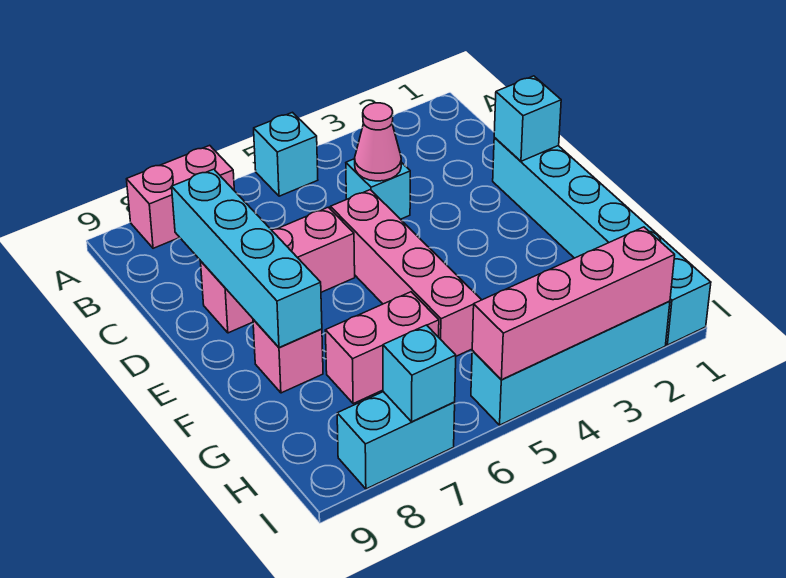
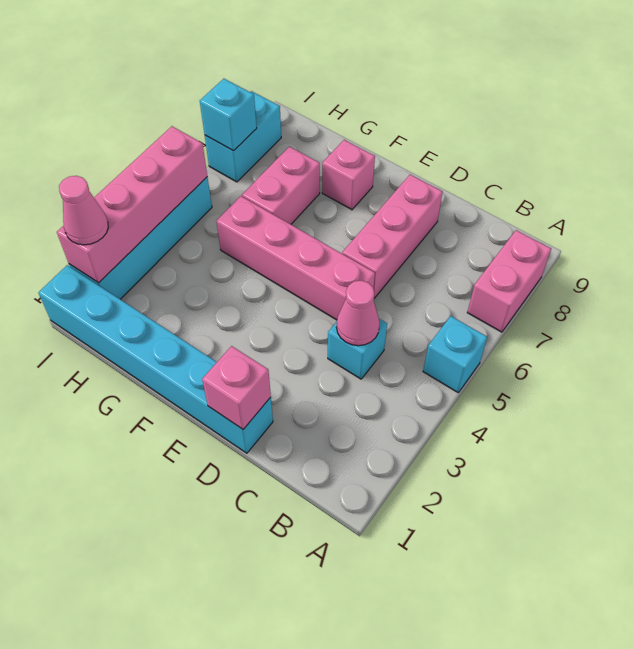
cyan brick C8:F8 level 2 -> none
cyan brick D1 level 2 -> pink brick D1 level 2
none -> pink cone I2 level 3

